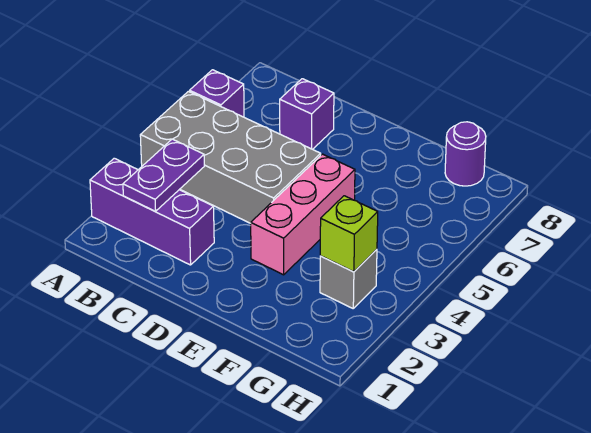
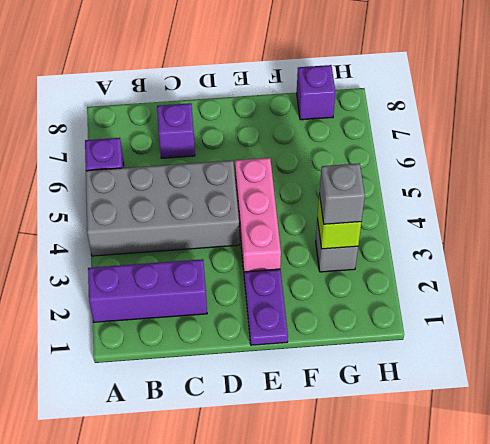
purple plate B2:B3 level 2 -> purple plate E1:E2 level 1
none -> grey brick G3 level 3
purple round brick G8 level 1 -> purple brick G8 level 1

